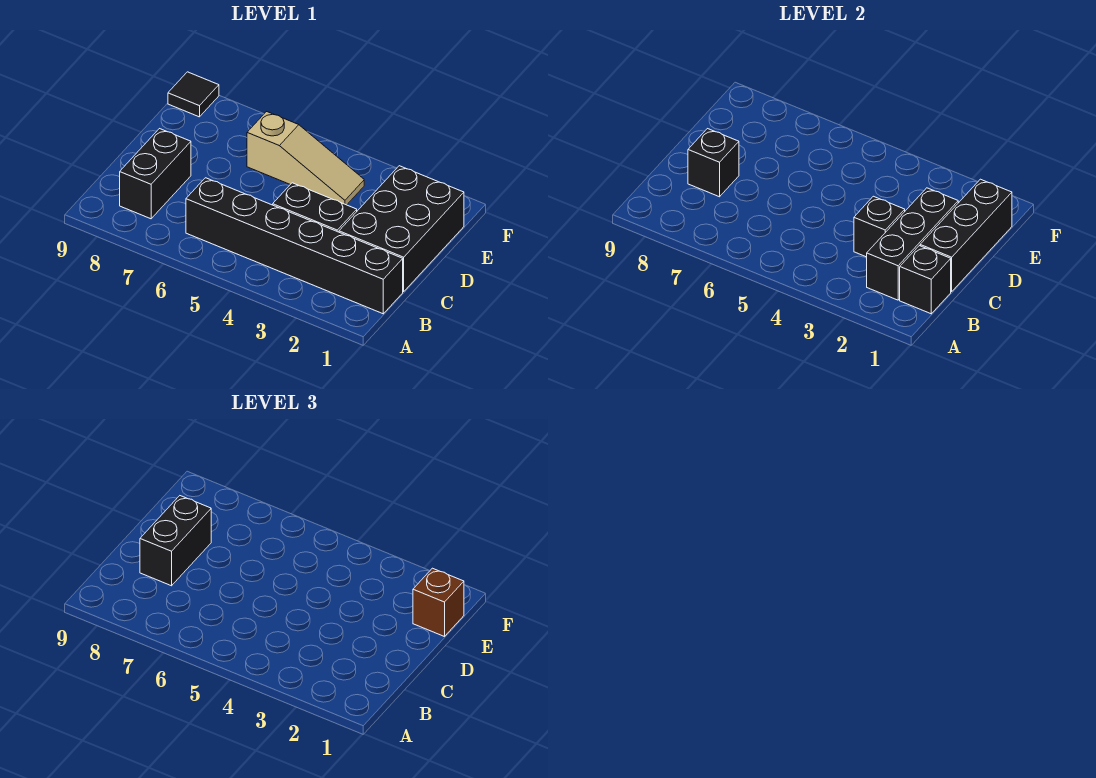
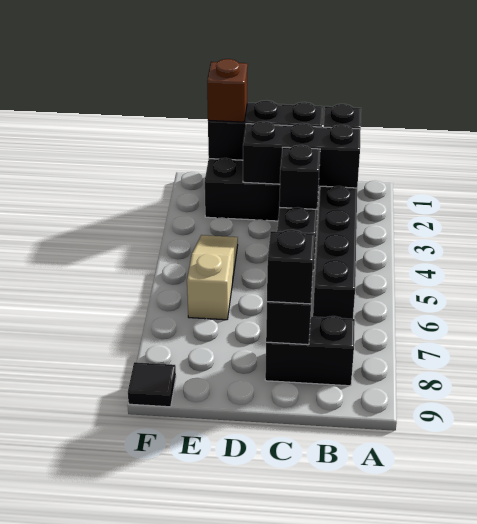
black brick C8:D8 level 3 -> black brick C8 level 3

